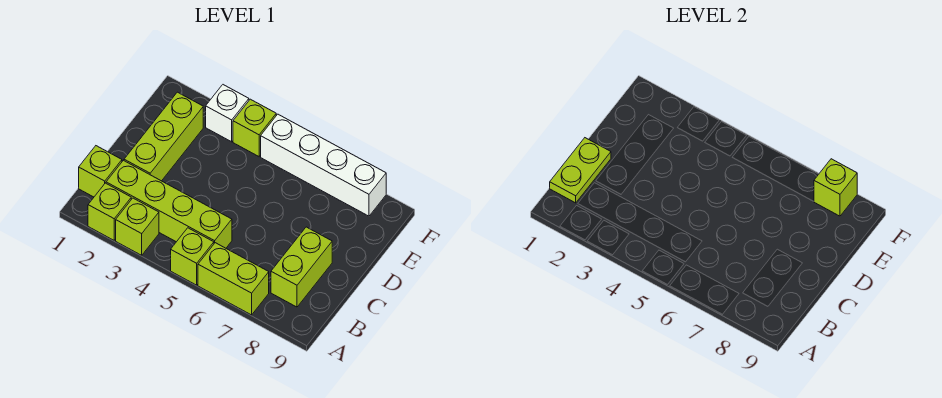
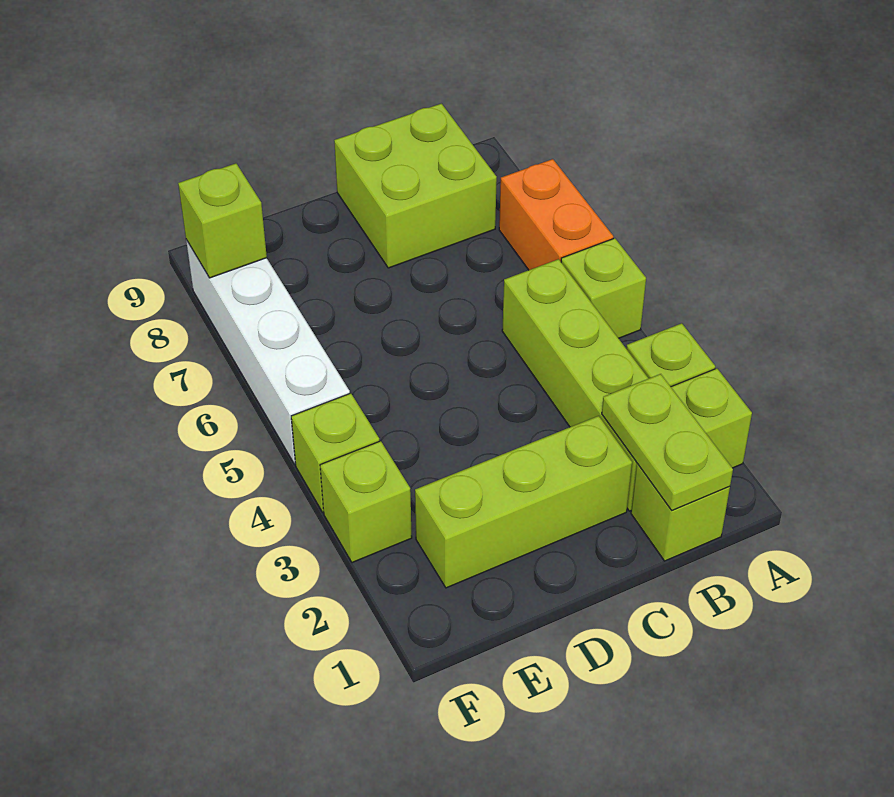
lime brick A6:A7 level 1 -> orange brick A6:A7 level 1
lime plate B1:C1 level 2 -> lime plate B1:B2 level 2
lime brick B8:C8 level 1 -> lime brick B8:C9 level 1
white brick F3 level 1 -> lime brick F3 level 1

